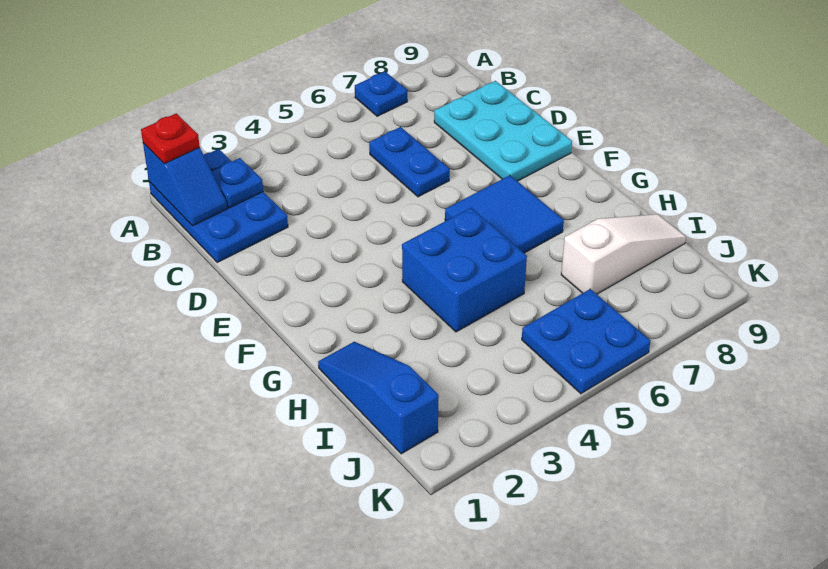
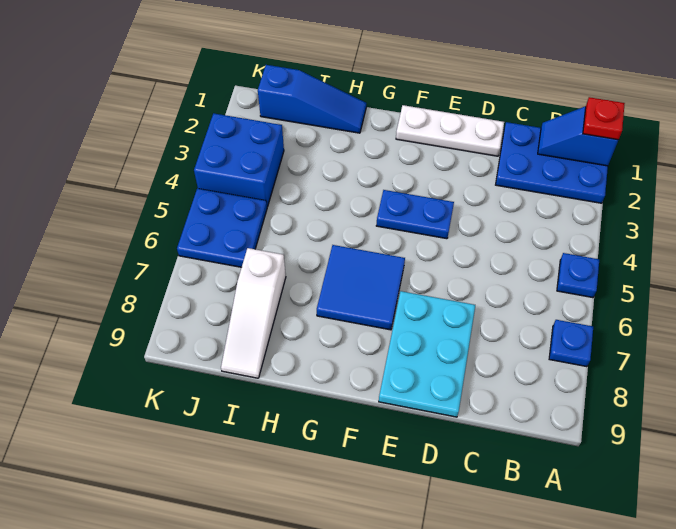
blue plate B2 level 2 -> blue plate A5 level 1
blue plate C6:D6 level 1 -> blue plate E4:F4 level 1
cyan plate C8:E9 level 1 -> cyan plate D7:E9 level 1
none -> white plate D1:F1 level 1
blue brick G4:H5 level 1 -> blue brick J3:K4 level 1

